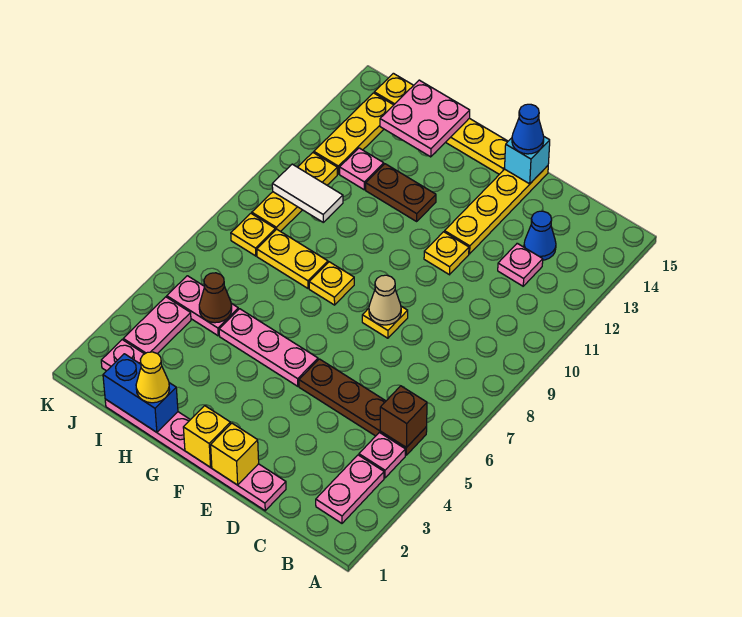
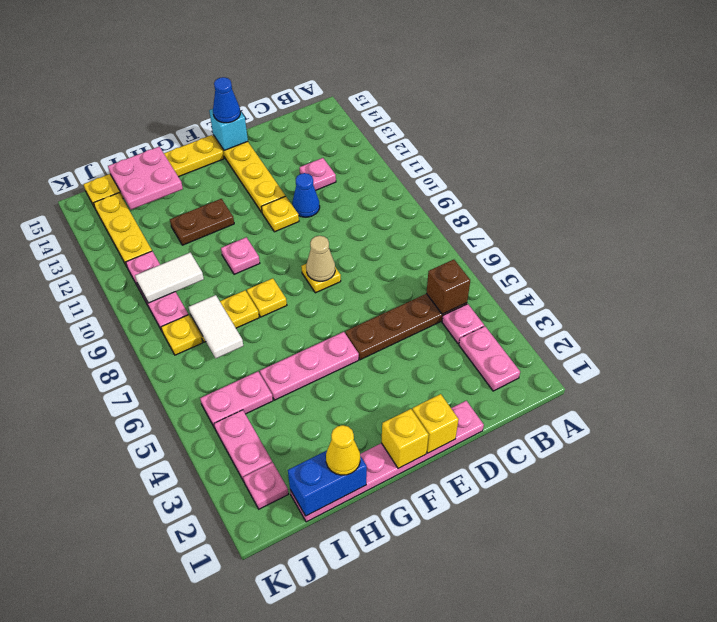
blue cone C13 level 1 -> blue cone D11 level 1
brown cone I5 level 2 -> none
none -> white tile I7:I8 level 2
pink plate I12 level 1 -> pink plate G10 level 1
yellow plate J9:J11 level 1 -> pink plate J9:J11 level 1

